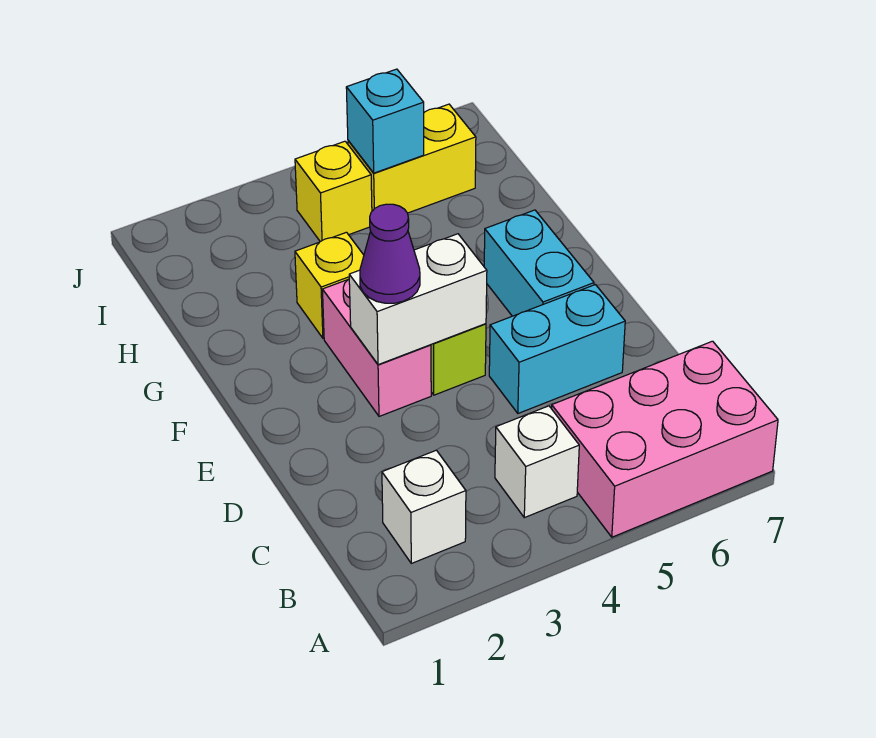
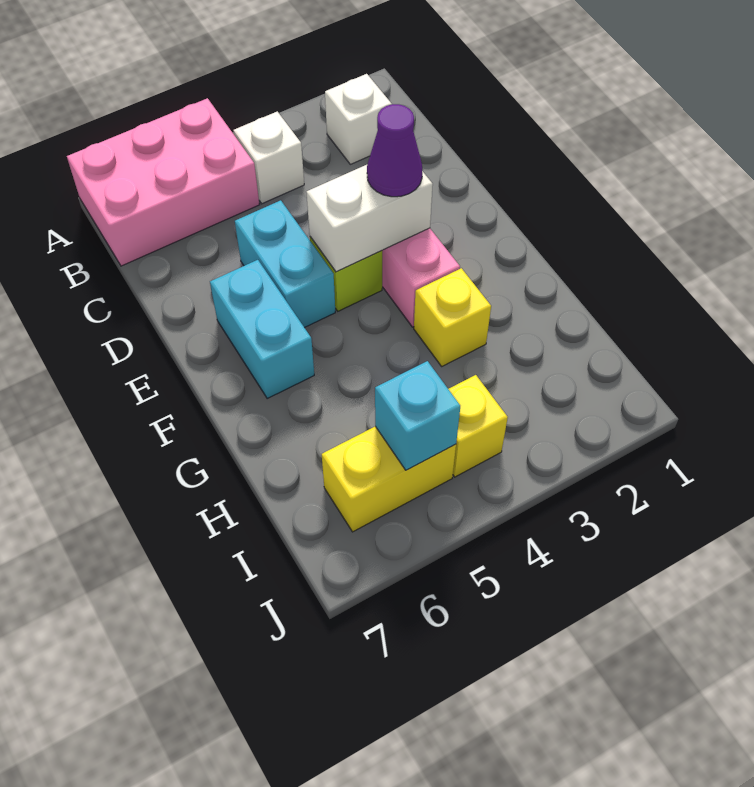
cyan brick D5:D6 level 1 -> cyan brick D5:E5 level 1

